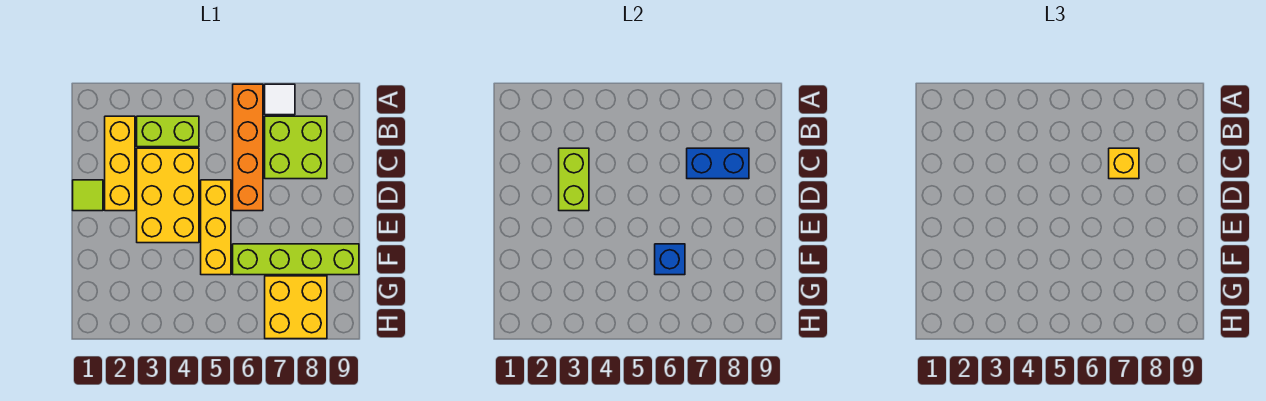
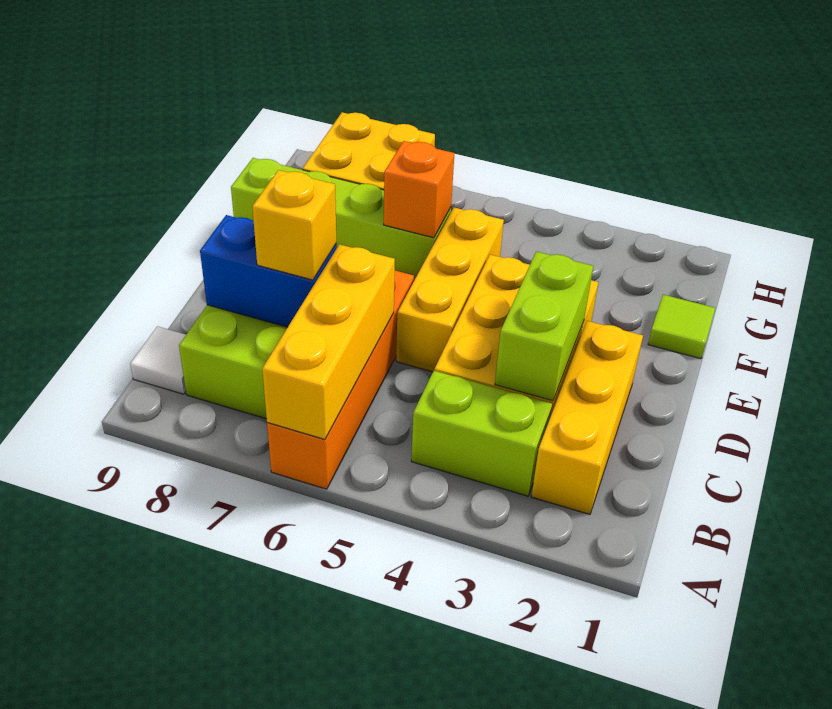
none -> yellow brick A6:C6 level 2
white tile A7 level 1 -> white tile B9 level 1
lime tile D1 level 1 -> lime tile F1 level 1
blue brick F6 level 2 -> orange brick F6 level 2

